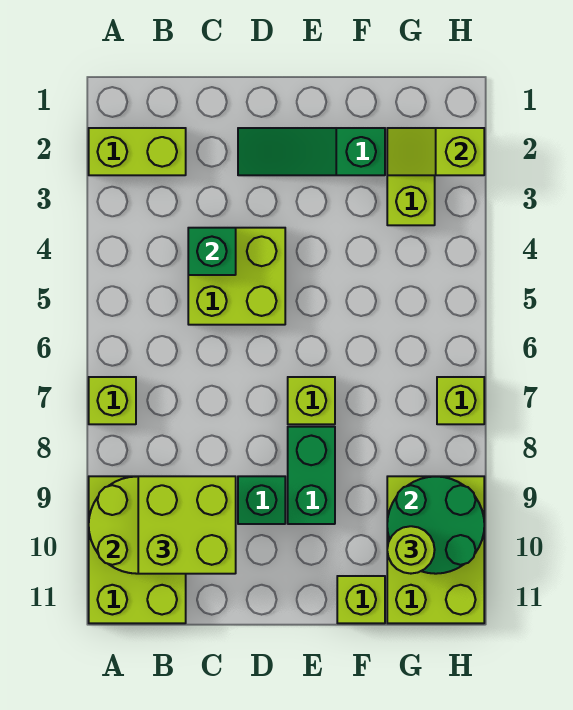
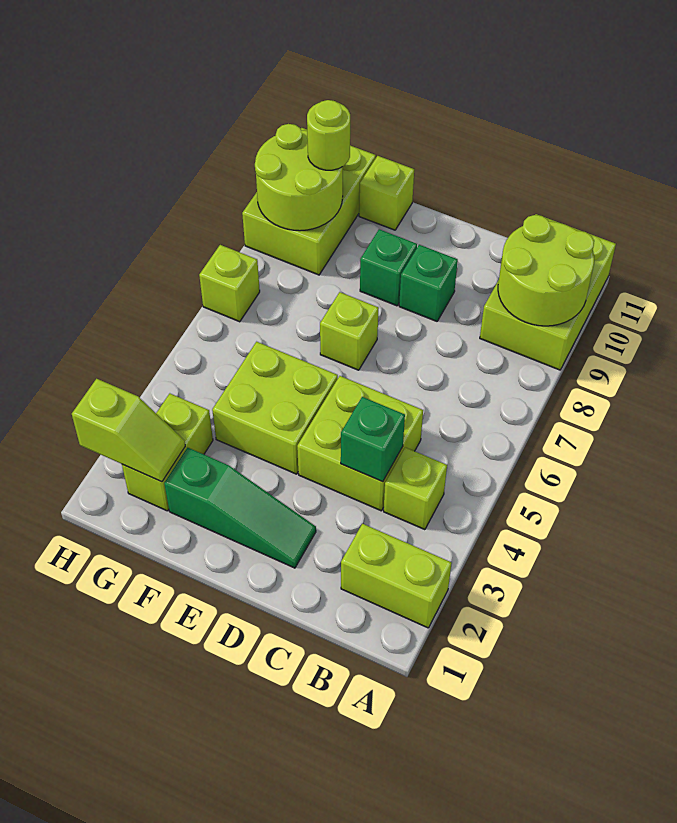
lime brick A7 level 1 -> lime brick B4 level 1
lime brick B9:C10 level 3 -> lime brick E4:F5 level 1
green brick E8:E9 level 1 -> green brick E9 level 1
green round brick G9:H10 level 2 -> lime round brick G9:H10 level 2

